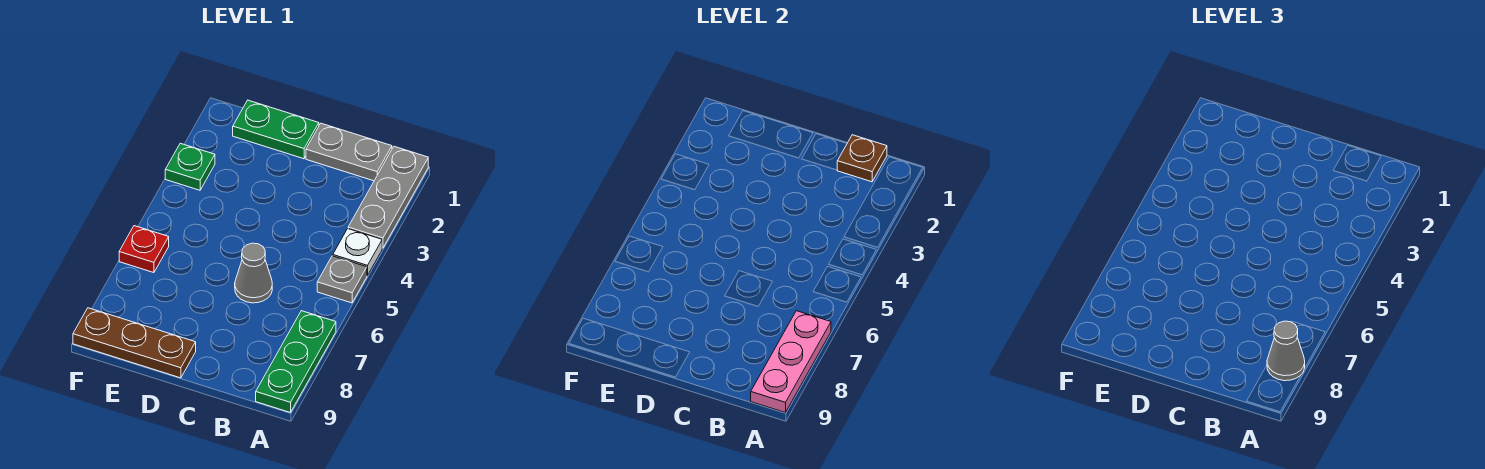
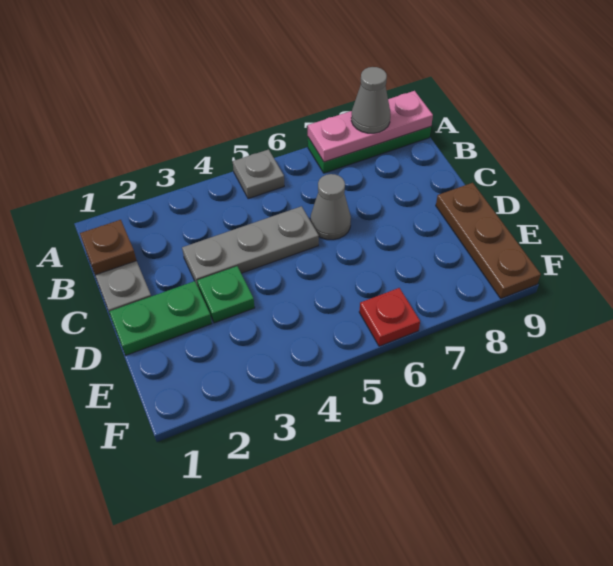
grey plate A1:A3 level 1 -> grey plate C3:C5 level 1
white plate A4 level 1 -> none
green plate D1:E1 level 1 -> green plate D1:D2 level 1
green plate F3 level 1 -> green plate D3 level 1

